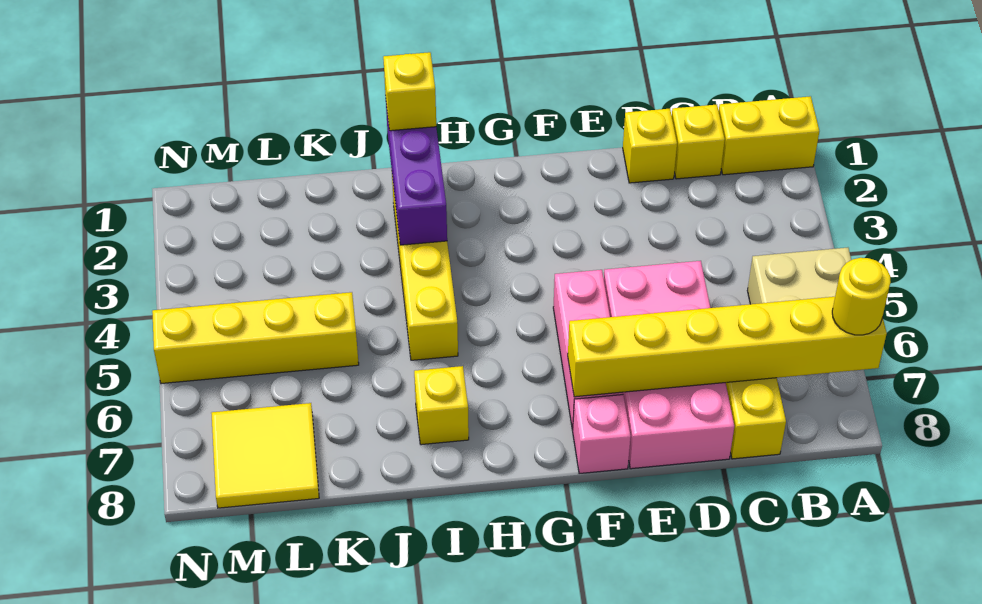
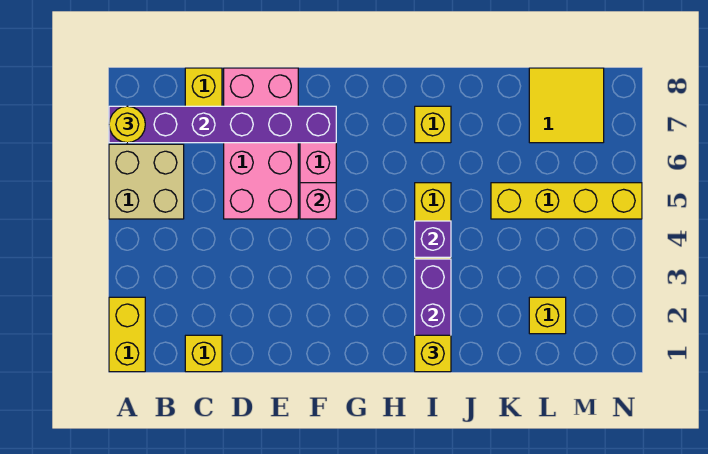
yellow brick A1:B1 level 1 -> yellow brick A1:A2 level 1
yellow brick A7:F7 level 2 -> purple brick A7:F7 level 2
yellow brick D1 level 1 -> yellow brick L2 level 1
pink brick F8 level 1 -> pink brick F5 level 2
none -> purple brick I4 level 2

